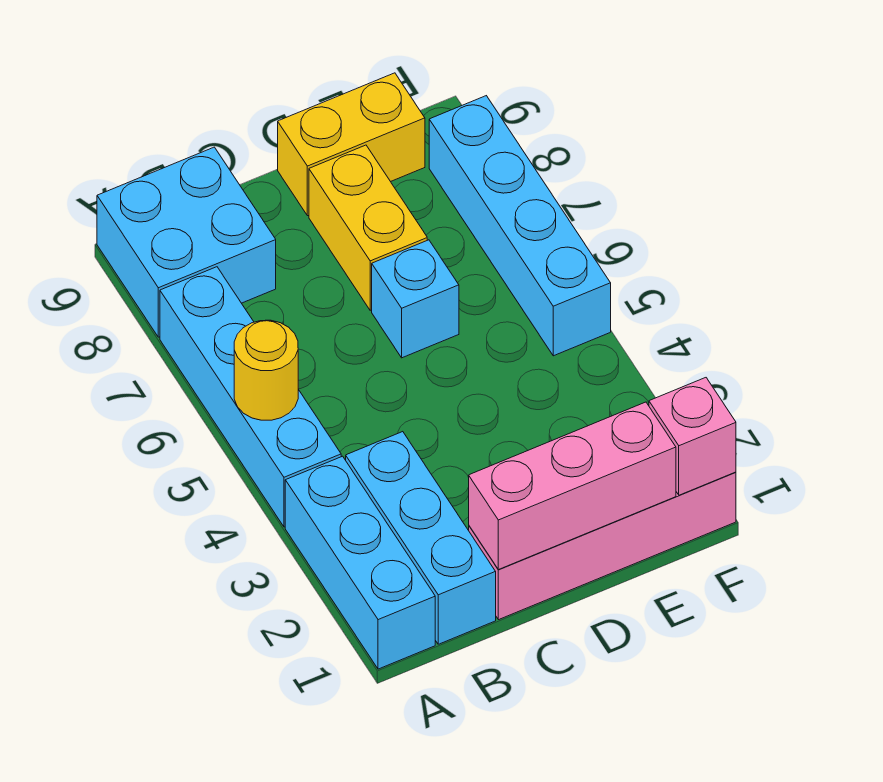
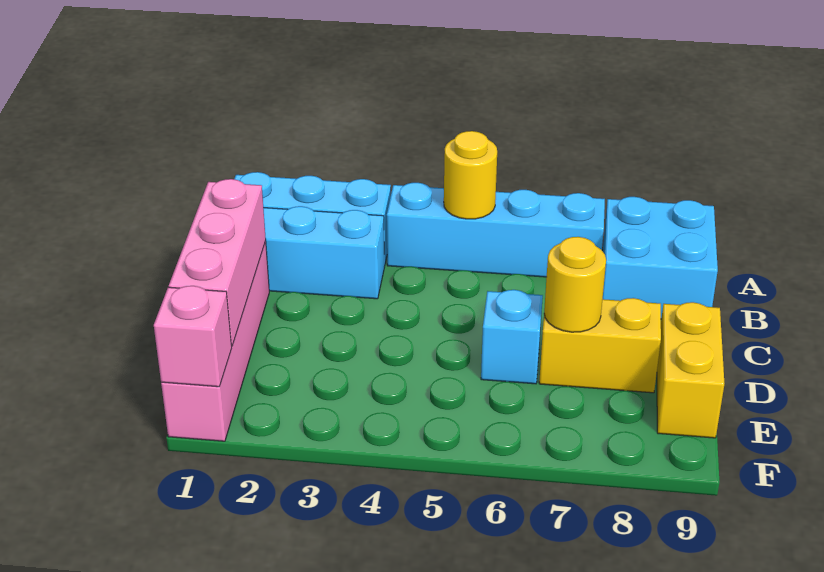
none -> yellow round brick D7 level 2
cyan brick F5:F8 level 1 -> none

